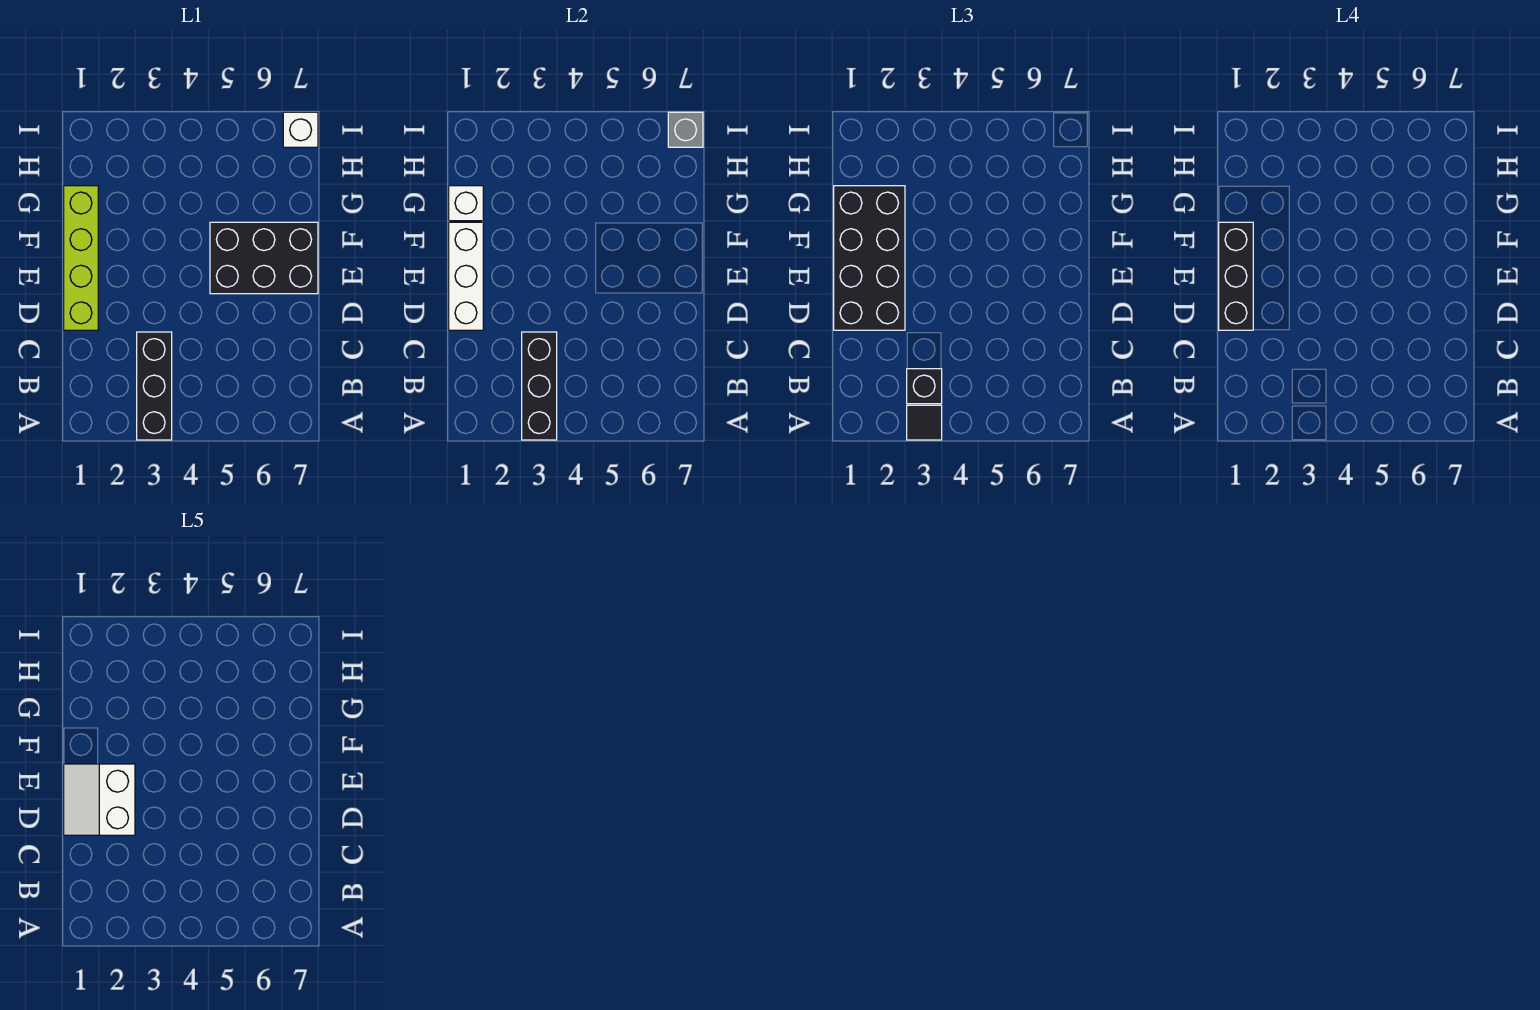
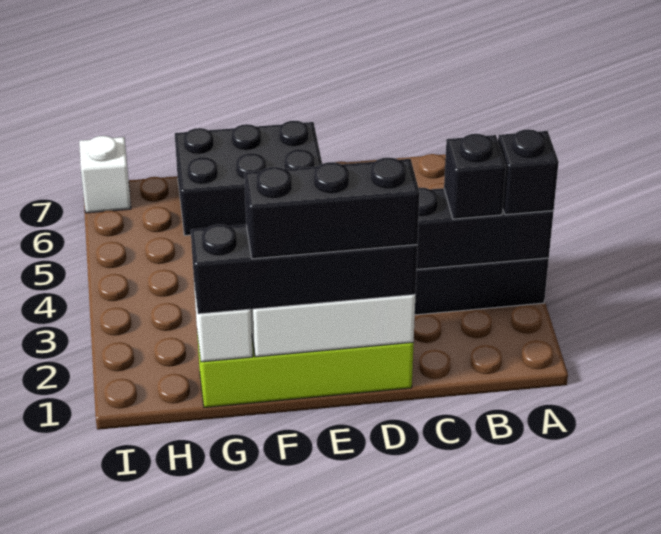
black tile A3 level 3 -> black brick A3 level 3
black brick D1:G2 level 3 -> black brick D1:G1 level 3
white slope D1:E2 level 5 top 2 -> none
black brick E5:F7 level 1 -> black brick E6:G7 level 1
grey brick I7 level 2 -> none

